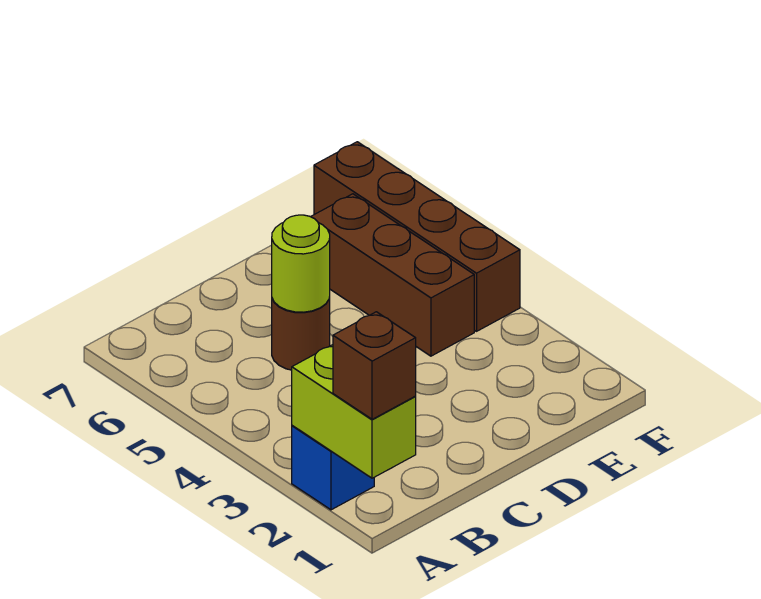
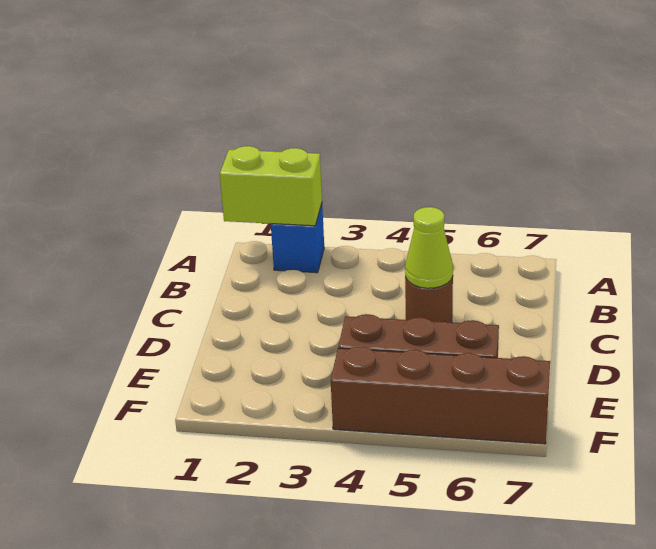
brown brick A1 level 3 -> none
lime round brick C5 level 2 -> lime cone C5 level 2

